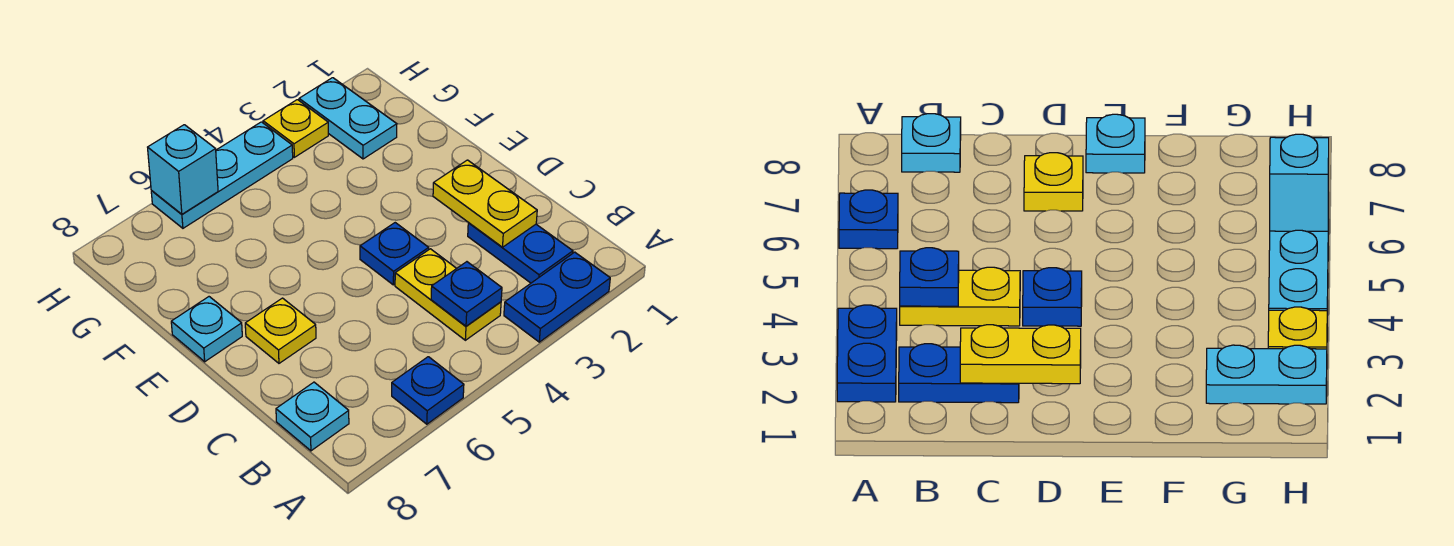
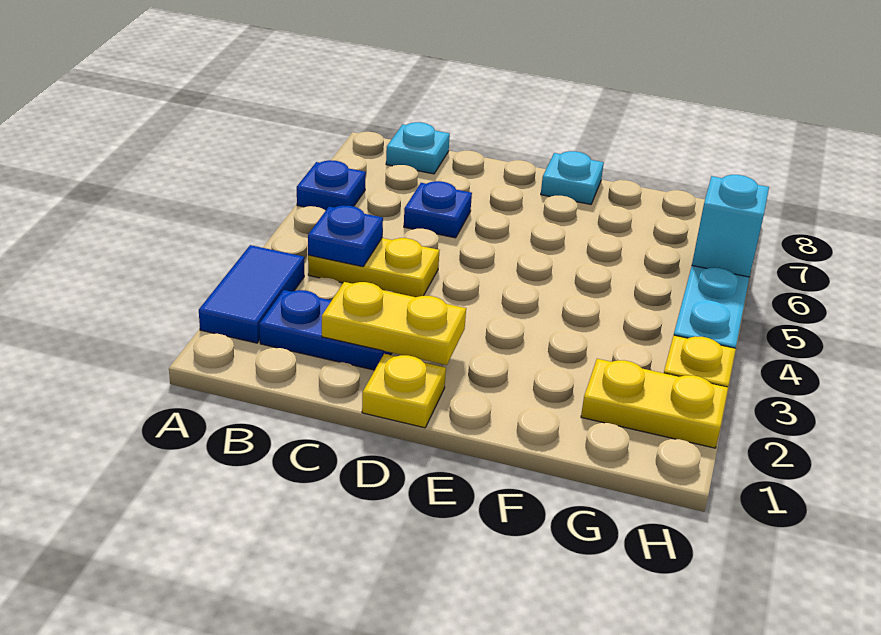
blue plate A2:A3 level 1 -> blue tile A2:A3 level 1
blue plate D4 level 1 -> blue plate C6 level 1
yellow plate D7 level 1 -> yellow plate D1 level 1
cyan plate G2:H2 level 1 -> yellow plate G2:H2 level 1

